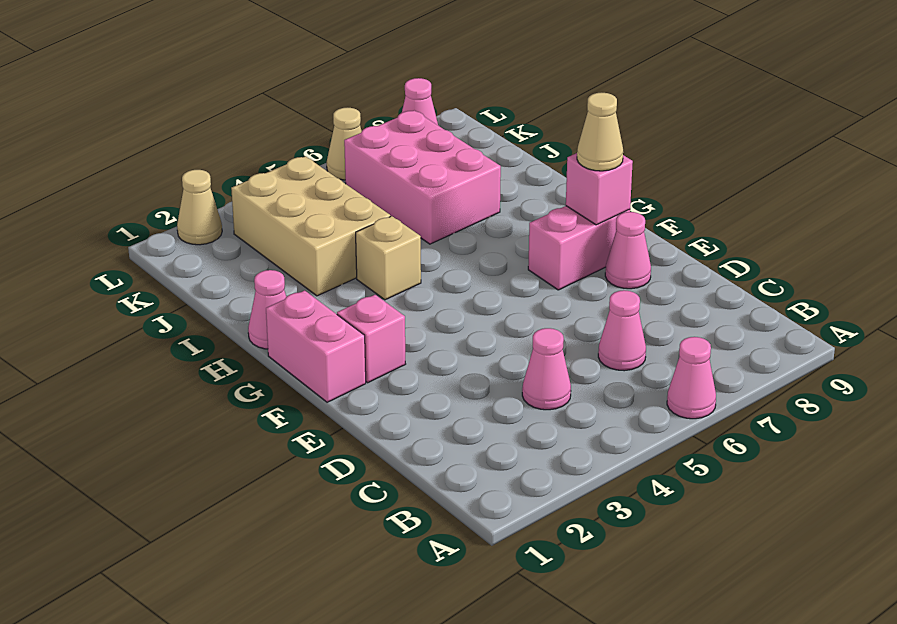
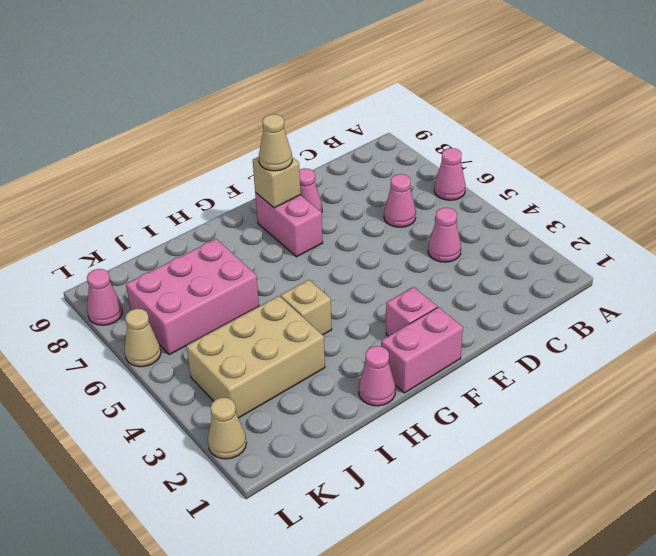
pink brick F8 level 2 -> tan brick F8 level 2

